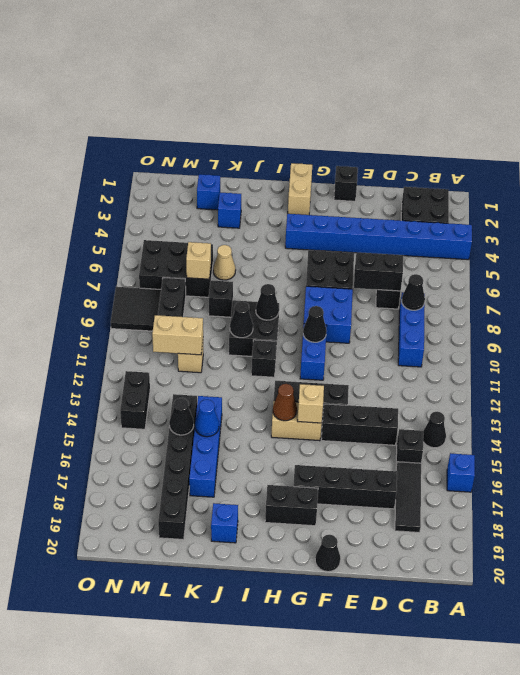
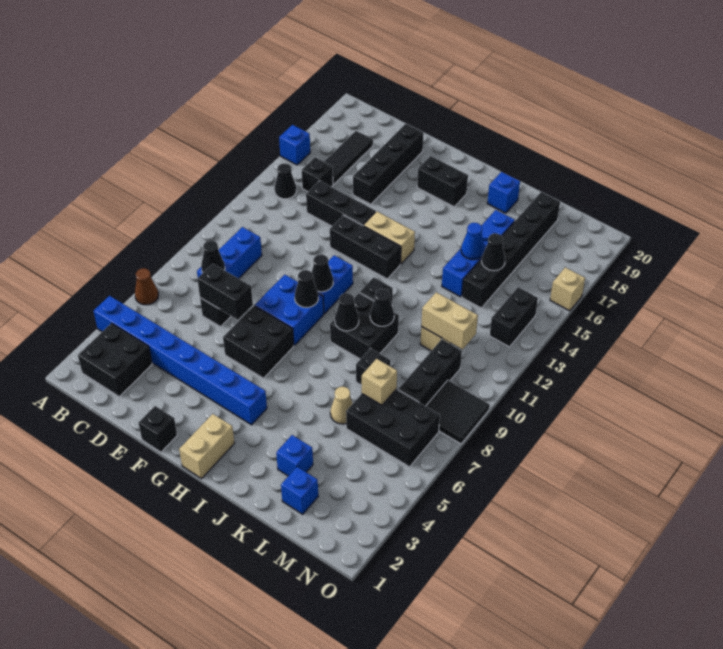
black brick D17:G17 level 1 -> black brick E16:E19 level 1
black cone F20 level 1 -> black cone G9 level 2
tan brick G14 level 2 -> tan brick O16 level 1
brown cone H14 level 2 -> brown cone A6 level 1

